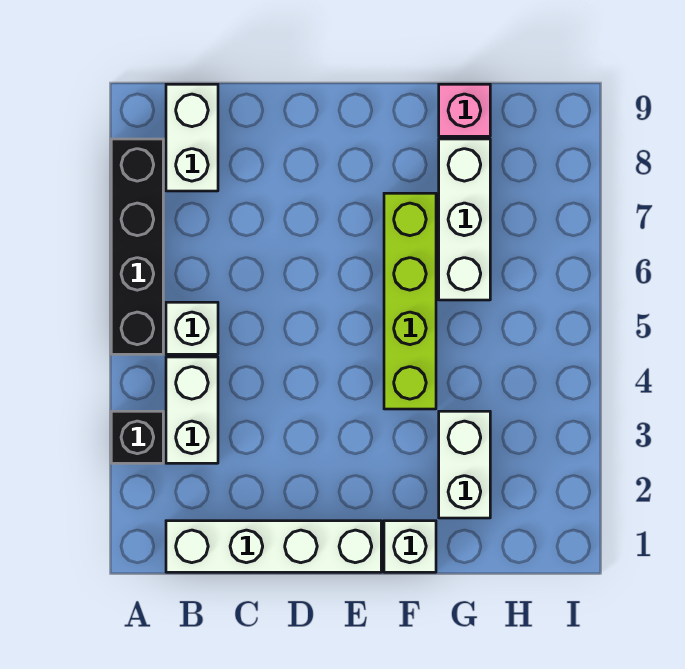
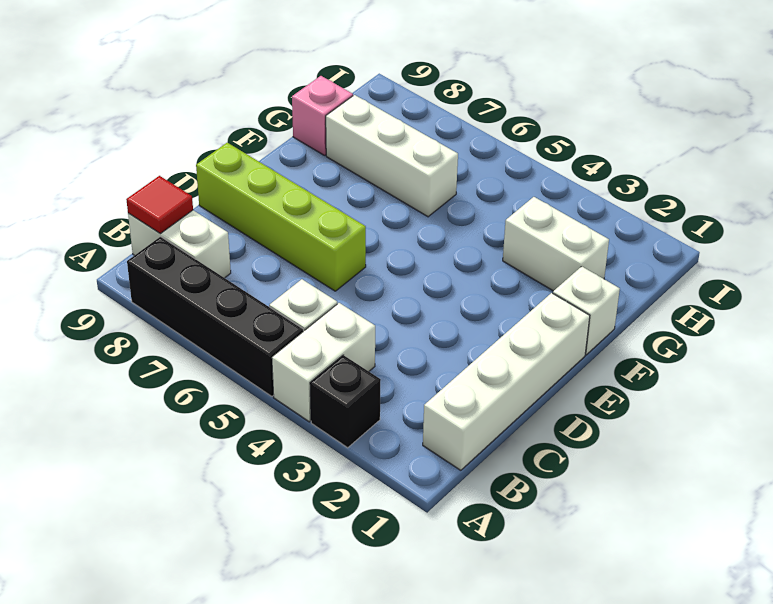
white brick B3:B4 level 1 -> white brick A4:B4 level 1
none -> red tile B9 level 2
lime brick F4:F7 level 1 -> lime brick D6:D9 level 1

